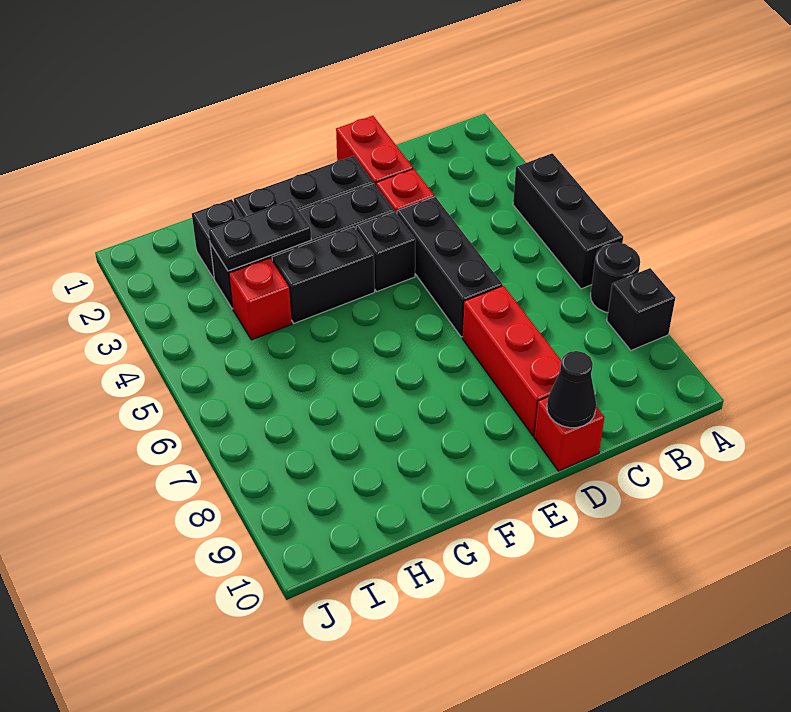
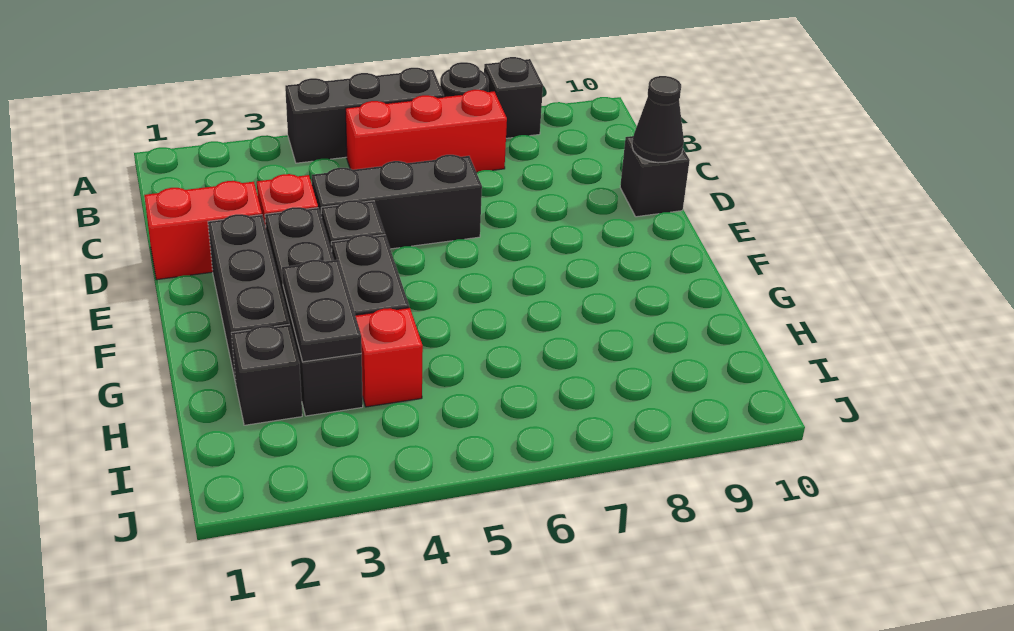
red brick D7:D9 level 1 -> red brick B5:B7 level 1
red brick D10 level 1 -> black brick D10 level 1

